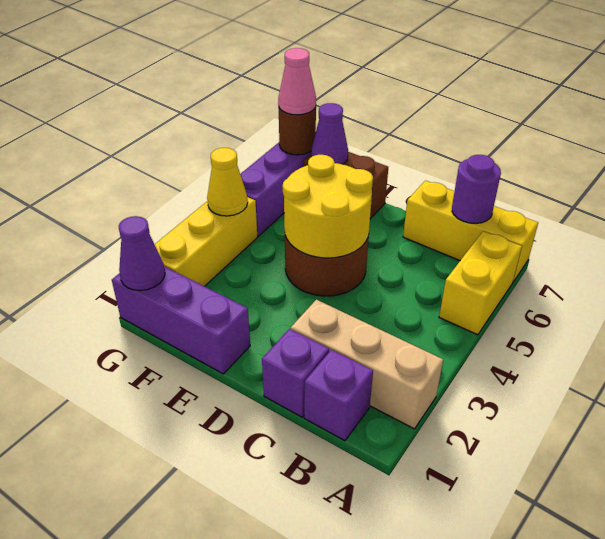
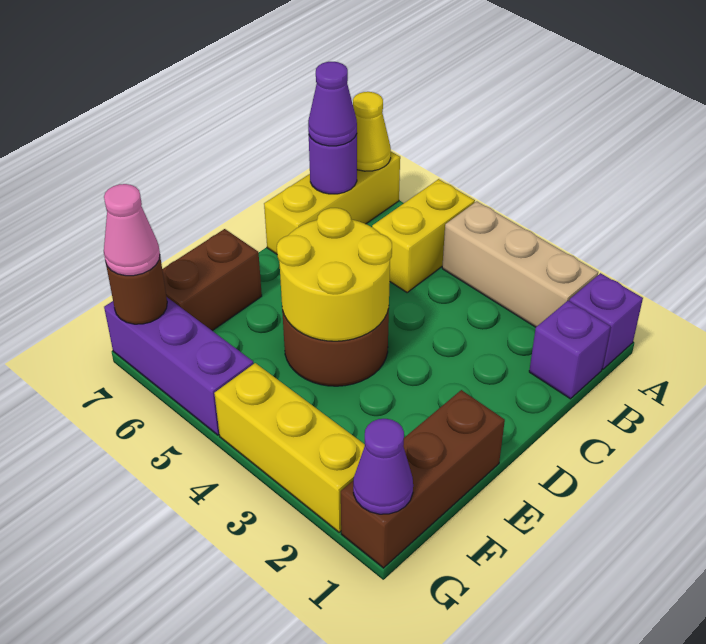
tan brick A2:C2 level 1 -> tan brick A2:A4 level 1
yellow brick A5:A6 level 1 -> yellow brick A5:B5 level 1
purple brick C1 level 1 -> purple brick A1 level 1
purple brick E1:G1 level 1 -> brown brick E1:G1 level 1
purple cone F7 level 2 -> purple cone B7 level 3
yellow cone G4 level 2 -> yellow cone A7 level 2

